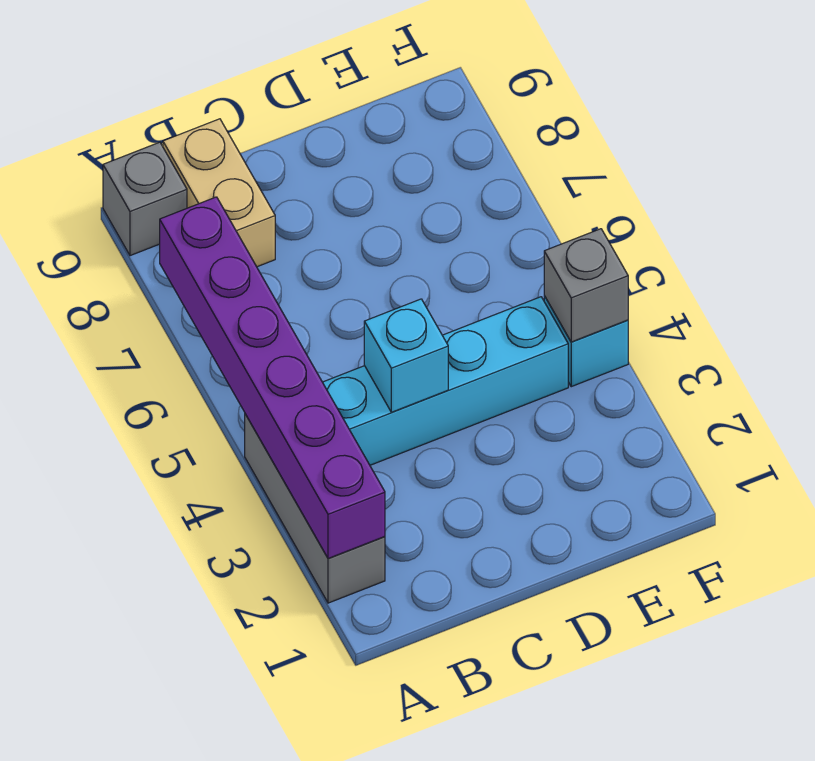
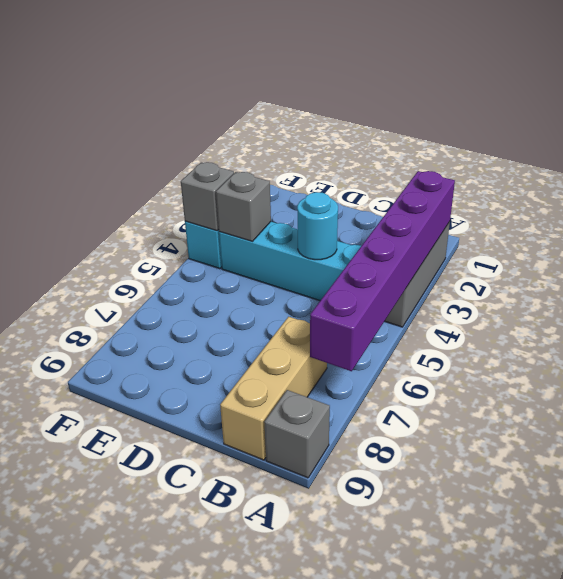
tan brick B8:B9 level 1 -> tan brick B7:B9 level 1
cyan brick C4 level 2 -> cyan round brick C4 level 2
none -> grey brick E4 level 2

